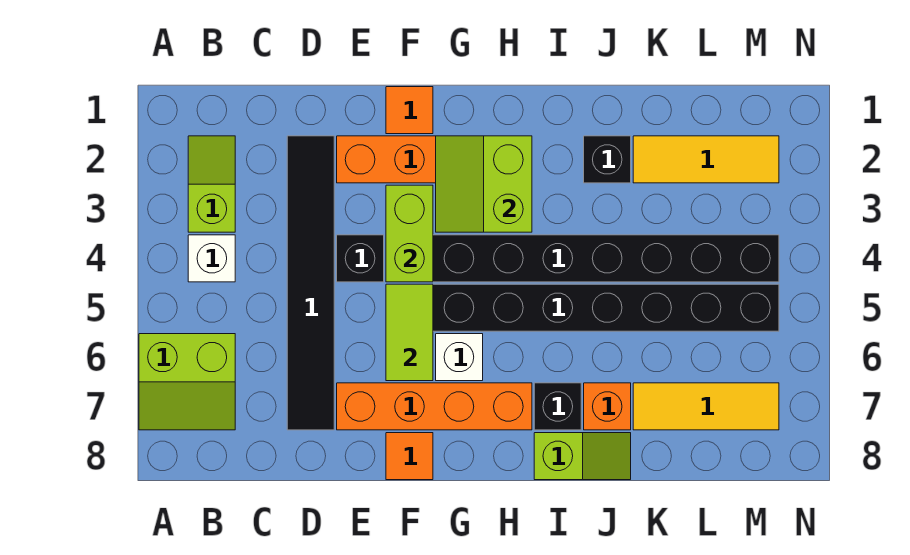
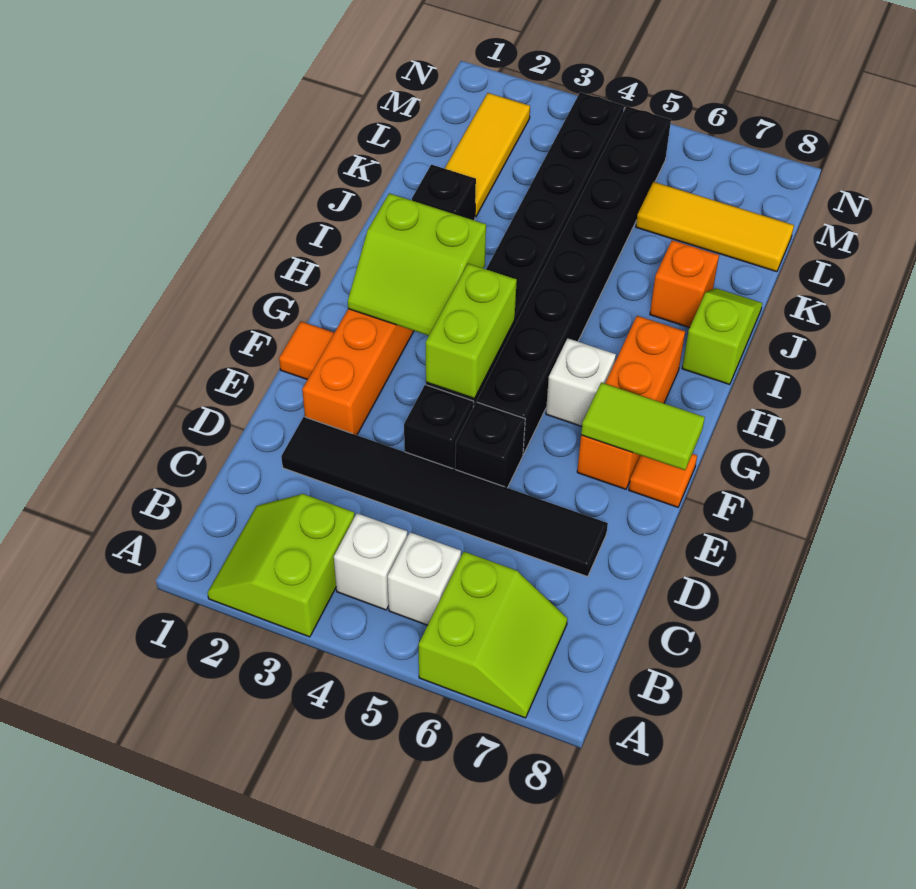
lime slope B2:B3 level 1 top 3 -> lime slope A2:B3 level 1 top 3
none -> white brick B5 level 1
orange brick E7:H7 level 1 -> orange brick F7:H7 level 1
lime brick F3:F4 level 2 -> lime brick F4:G4 level 2
lime tile F5:F6 level 2 -> lime tile F7:F8 level 2
black brick I7 level 1 -> black brick E5 level 1
yellow tile K7:M7 level 1 -> yellow tile L6:L8 level 1

